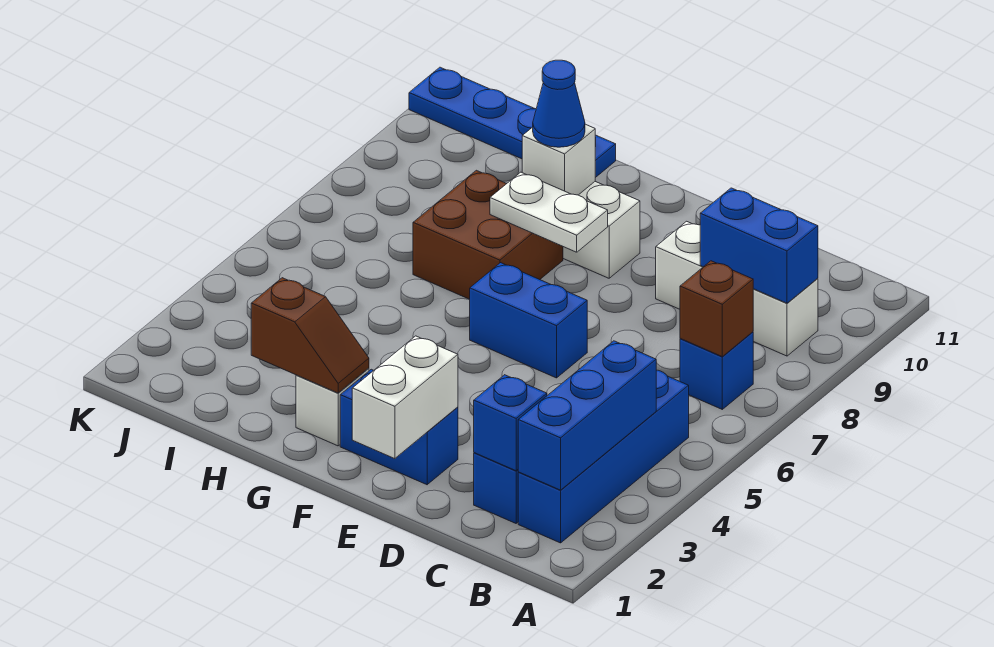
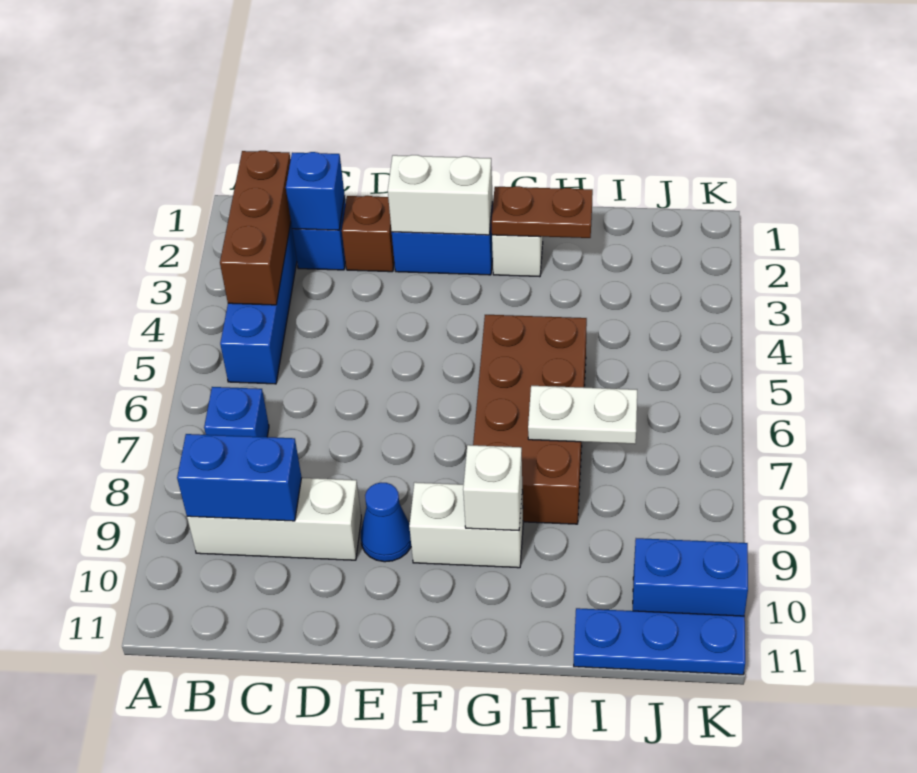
blue brick B2:B4 level 2 -> brown brick B2:B4 level 2
brown brick B7 level 2 -> brown brick D2 level 1
white brick E1:E2 level 2 -> white brick E2:F2 level 2
blue brick E6:F6 level 1 -> blue brick J10:K10 level 1
white plate F8:G8 level 2 -> white plate H7:I7 level 2
brown slope G2:H2 level 2 top H -> brown plate G2:H2 level 2
brown brick G7:H8 level 1 -> brown brick G5:H8 level 1
blue cone G9 level 3 -> blue cone E9 level 1
blue plate H11:K11 level 1 -> blue plate I11:K11 level 1

